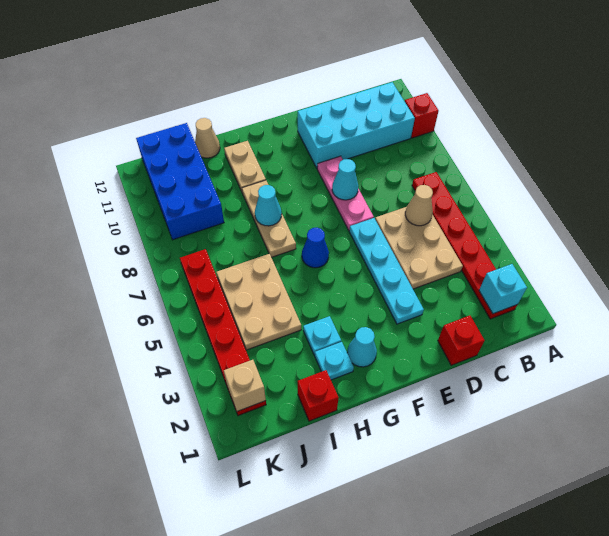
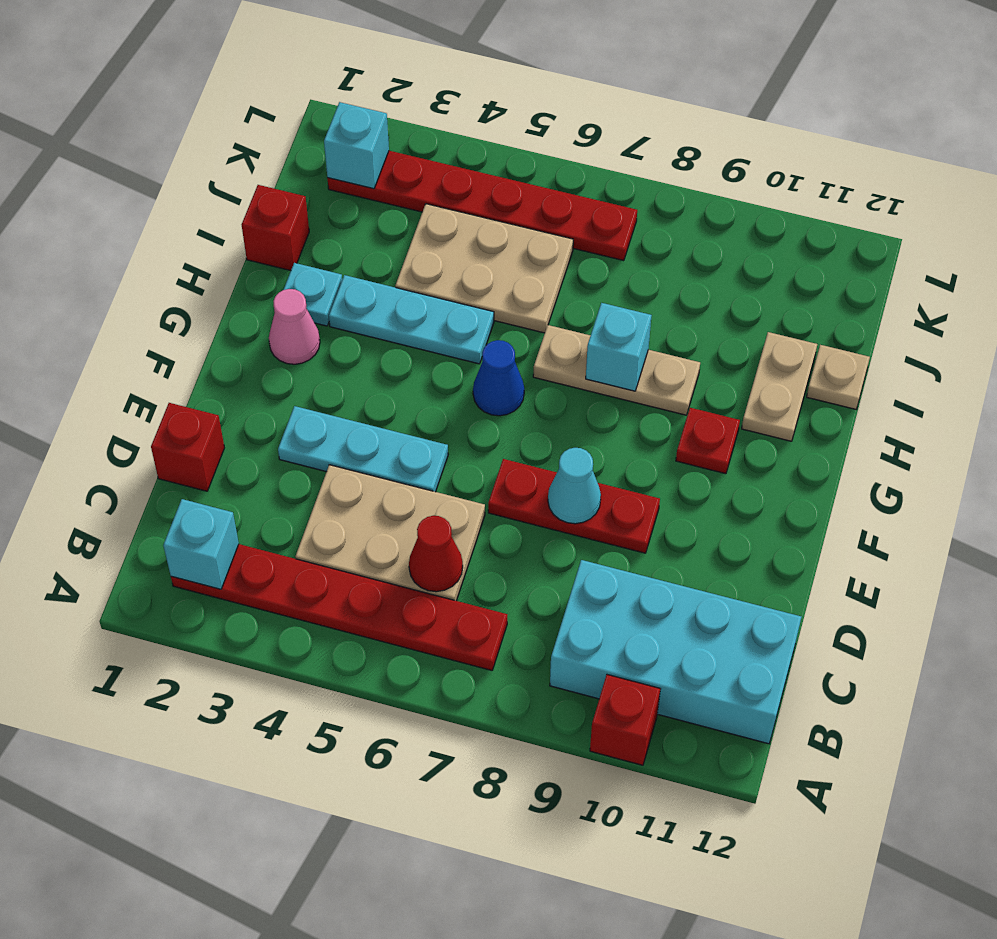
cyan brick B10:E11 level 1 -> cyan brick B9:C12 level 1
tan cone C6 level 2 -> red cone C6 level 2
cyan plate E3:E6 level 1 -> cyan plate E3:E5 level 1
pink plate E7:E9 level 1 -> red plate E7:E9 level 1
cyan cone G2 level 1 -> pink cone G2 level 1
none -> red plate G10 level 1
cyan plate H3 level 1 -> cyan plate H3:H5 level 1
cyan cone H8 level 2 -> cyan brick H8 level 2
tan plate H10:H11 level 1 -> tan plate H11:I11 level 1
tan cone I12 level 1 -> tan plate I12 level 1
blue brick J9:K12 level 1 -> none
tan brick K2 level 2 -> cyan brick K2 level 2

